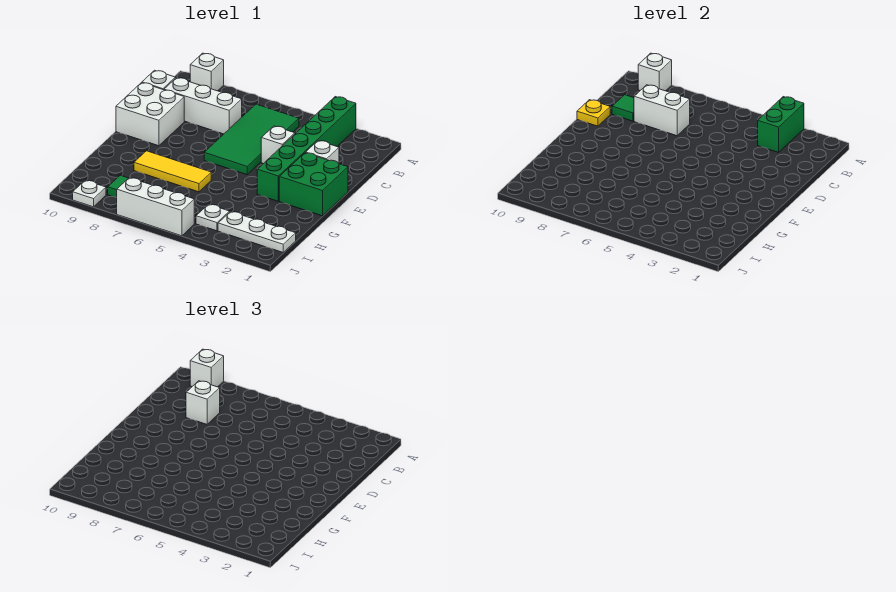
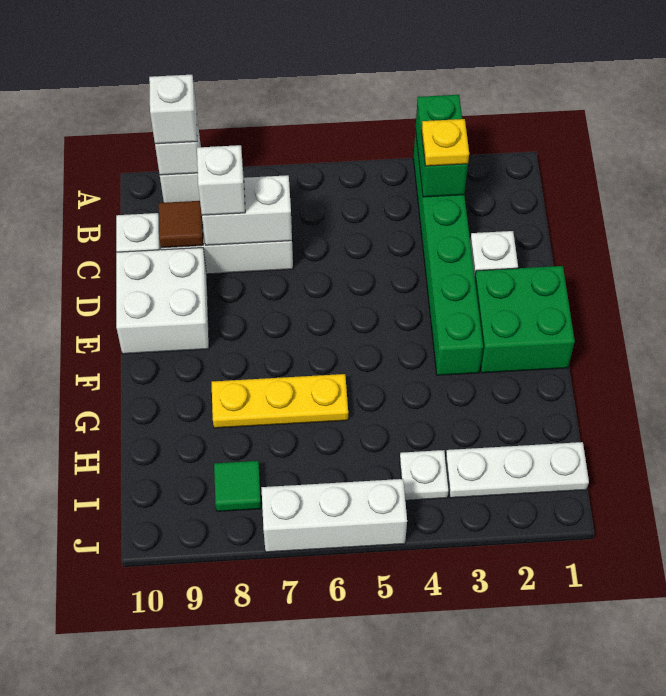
green tile B5:E6 level 1 -> none
green tile C9 level 2 -> brown tile C9 level 2
white brick D4 level 1 -> none
yellow plate D10 level 2 -> yellow plate B3 level 3
yellow tile G6:G8 level 1 -> yellow plate G6:G8 level 1
white plate J9 level 1 -> none

